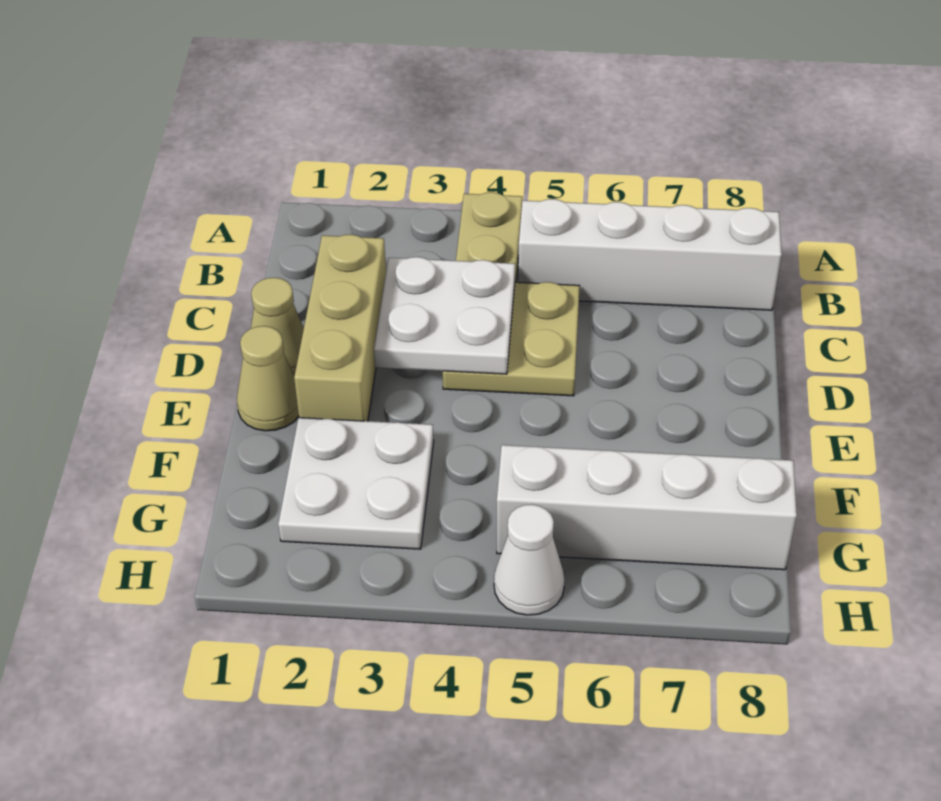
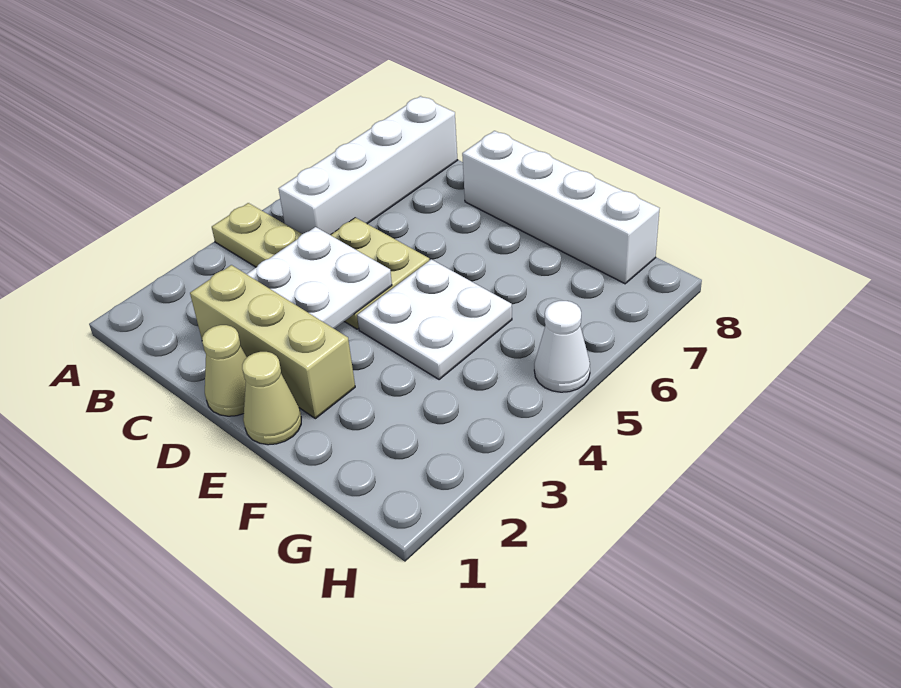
white plate F2:G3 level 1 -> white plate E4:F5 level 1
white brick G5:G8 level 1 -> white brick D8:G8 level 1

